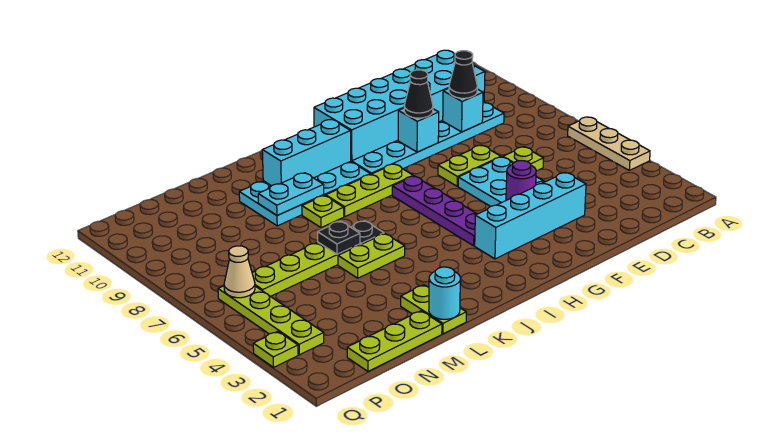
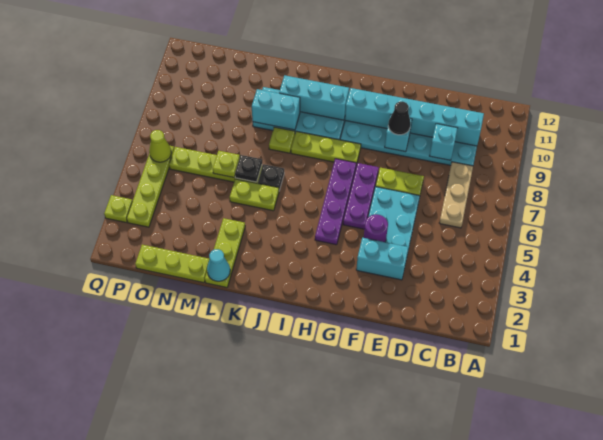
tan plate A4:A6 level 1 -> tan plate C6:C8 level 1
cyan brick C10:H11 level 2 -> cyan brick C10:H10 level 2
lime plate D6 level 1 -> lime plate M6 level 2
black cone D9 level 3 -> none
cyan brick E3:H3 level 1 -> cyan brick E3:F3 level 1
none -> purple plate G5:G7 level 1
cyan plate K9:L9 level 2 -> cyan brick K9:L9 level 2
lime plate L1:L2 level 1 -> lime plate L1:L3 level 1
cyan round brick L1 level 2 -> cyan cone L1 level 2
tan cone P6 level 2 -> lime cone P6 level 2

